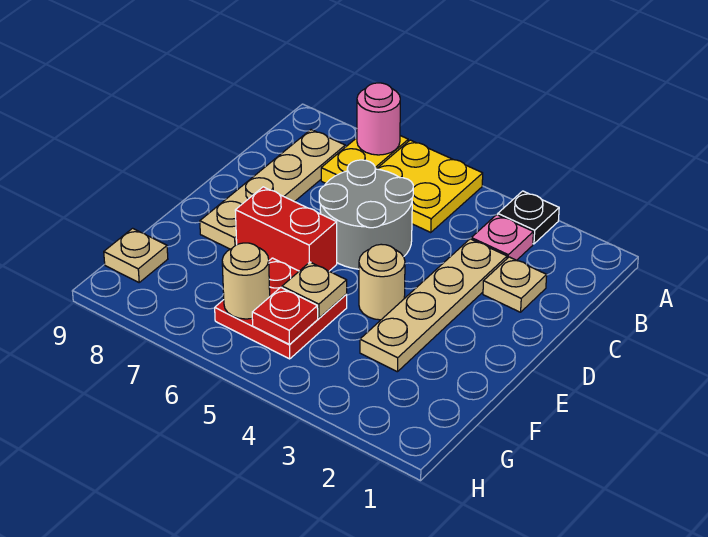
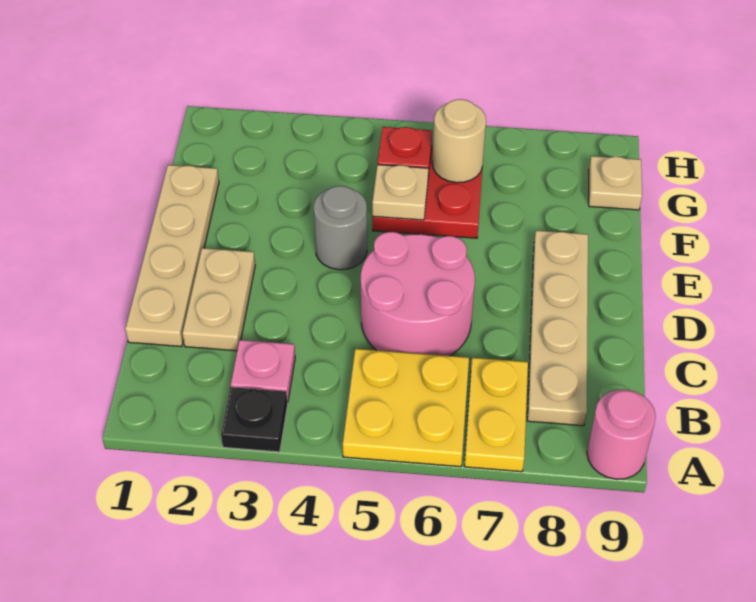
pink round brick A7 level 2 -> pink round brick A9 level 1
tan plate C2 level 1 -> tan plate C2:D2 level 1
tan plate C3:F3 level 1 -> tan plate C1:F1 level 1
grey round brick C5:D6 level 1 -> pink round brick C5:D6 level 1
tan round brick E4 level 1 -> grey round brick E4 level 1
red brick E6:E7 level 1 -> none

